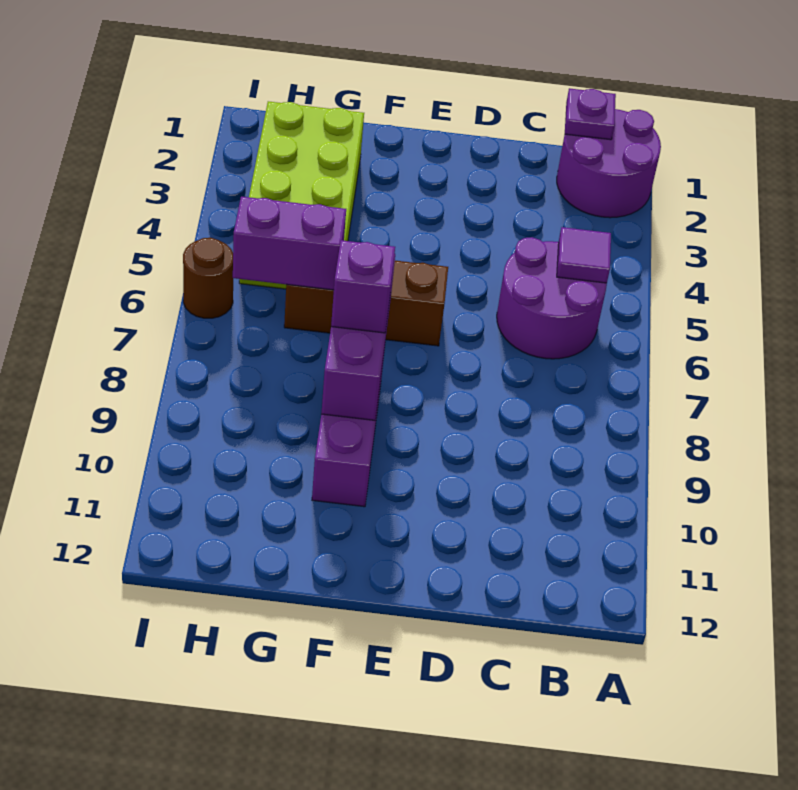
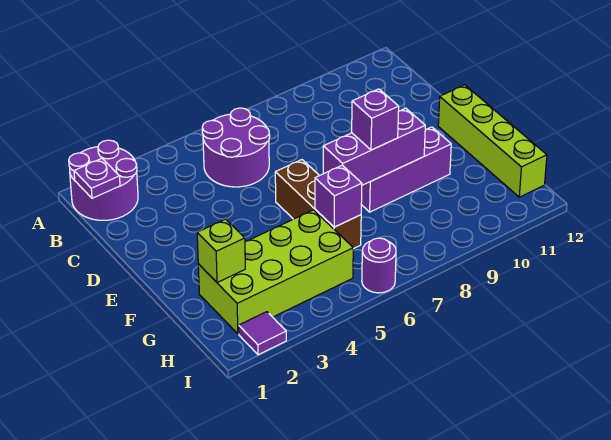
purple tile B5 level 2 -> purple tile I2 level 1
none -> lime brick E12:H12 level 1
none -> lime brick G2 level 2
purple brick G6:H6 level 2 -> purple brick G6 level 2
brown round brick I6 level 1 -> purple round brick I6 level 1

